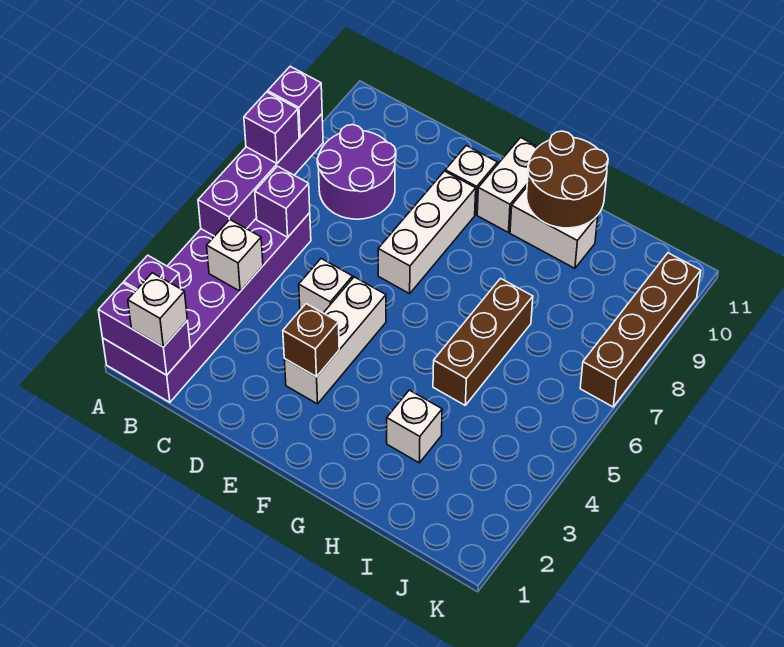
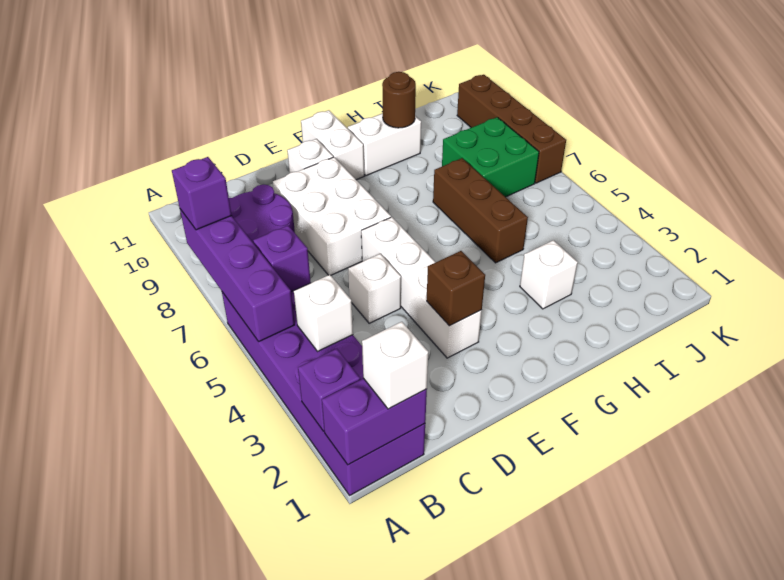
purple brick A7 level 3 -> none
white brick E3:E5 level 1 -> white brick E3:E6 level 1
white brick E7:E9 level 1 -> white brick D7:E9 level 1
brown round brick G10:H11 level 2 -> brown round brick H10 level 2
none -> green brick I7:J8 level 1

